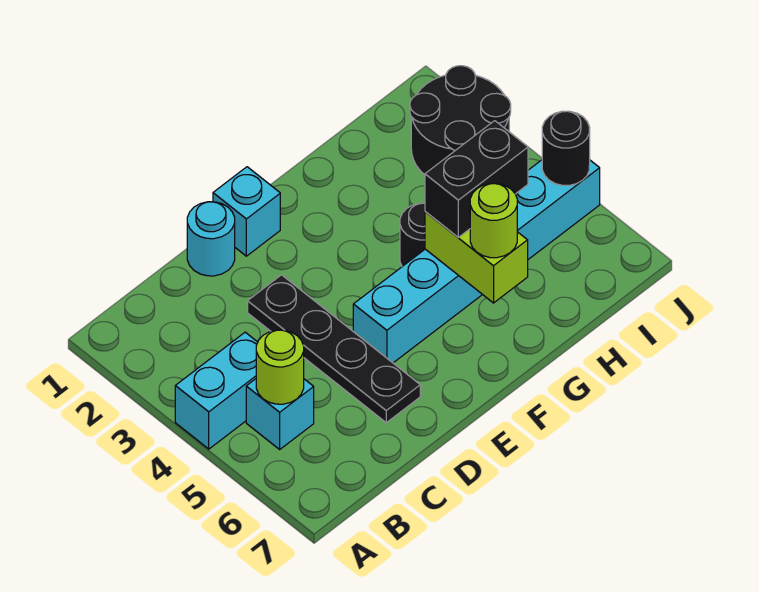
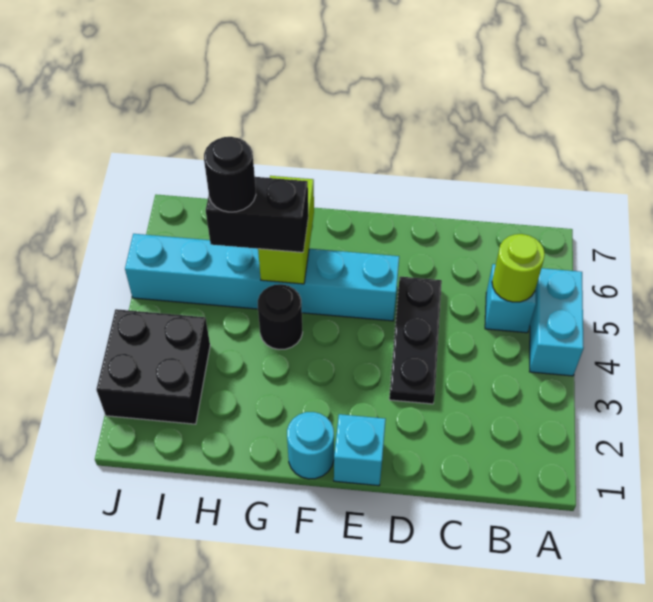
cyan brick A4:B4 level 1 -> cyan brick A4:A5 level 1
cyan round brick D1 level 1 -> cyan round brick F1 level 1
black plate D3:D6 level 1 -> black plate D3:D5 level 1
lime round brick G6 level 3 -> none
black round brick I2:J3 level 1 -> black brick I2:J3 level 1
black round brick J5 level 2 -> black round brick H5 level 4

